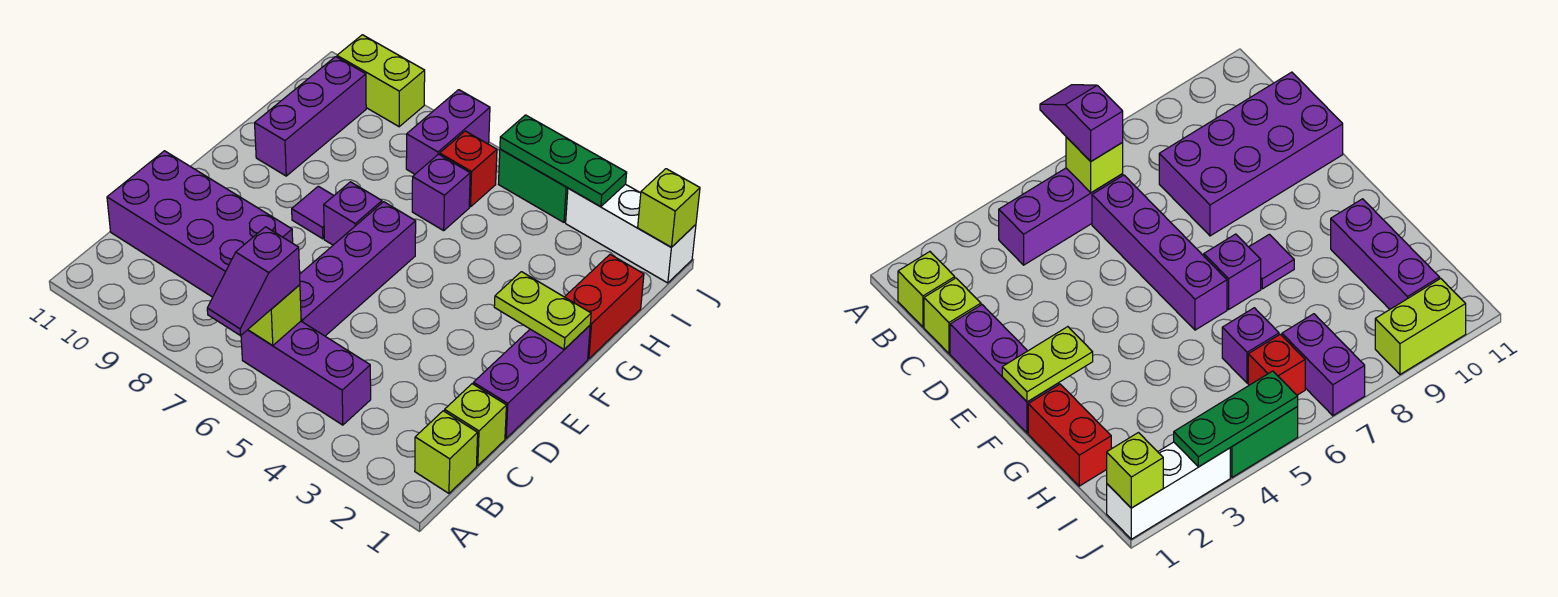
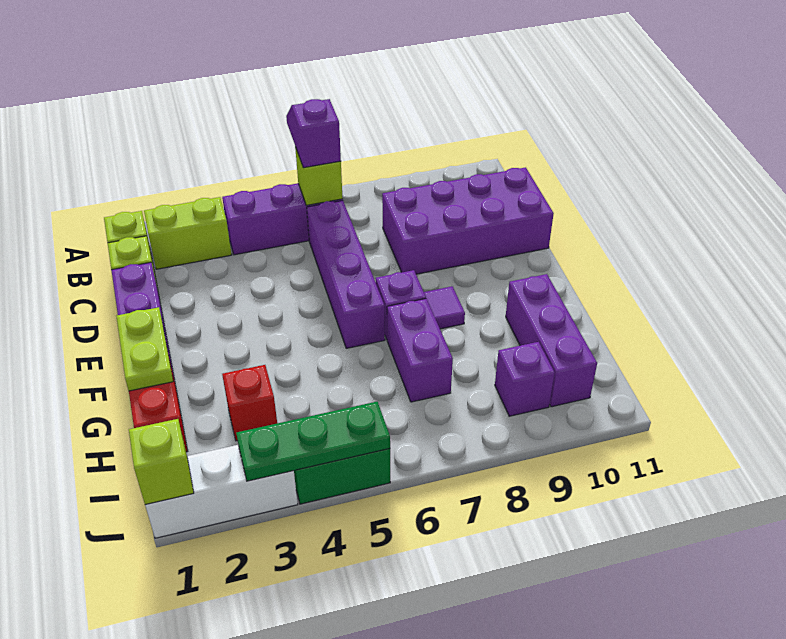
lime plate F1:F2 level 2 -> lime plate F1:G1 level 2
purple brick H6 level 1 -> purple brick I9 level 1
red brick I6 level 1 -> red brick H3 level 1
purple brick I7:J7 level 1 -> purple brick G7:H7 level 1
lime brick J9:J10 level 1 -> lime brick B2:B3 level 1

